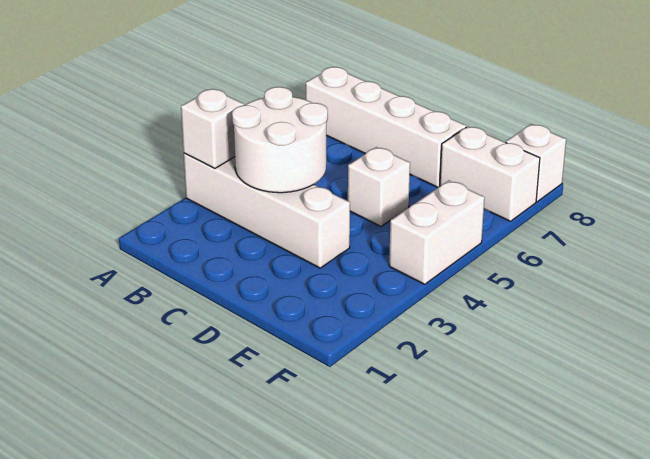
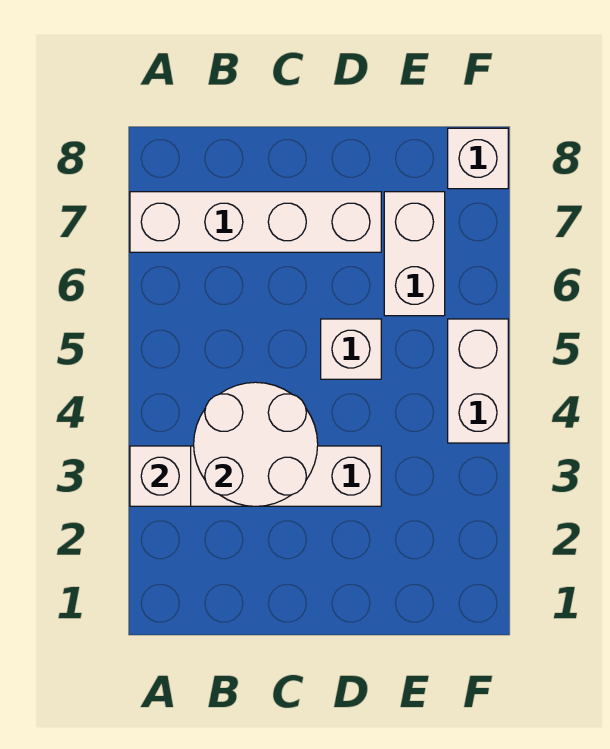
white brick E7:F7 level 1 -> white brick E6:E7 level 1

